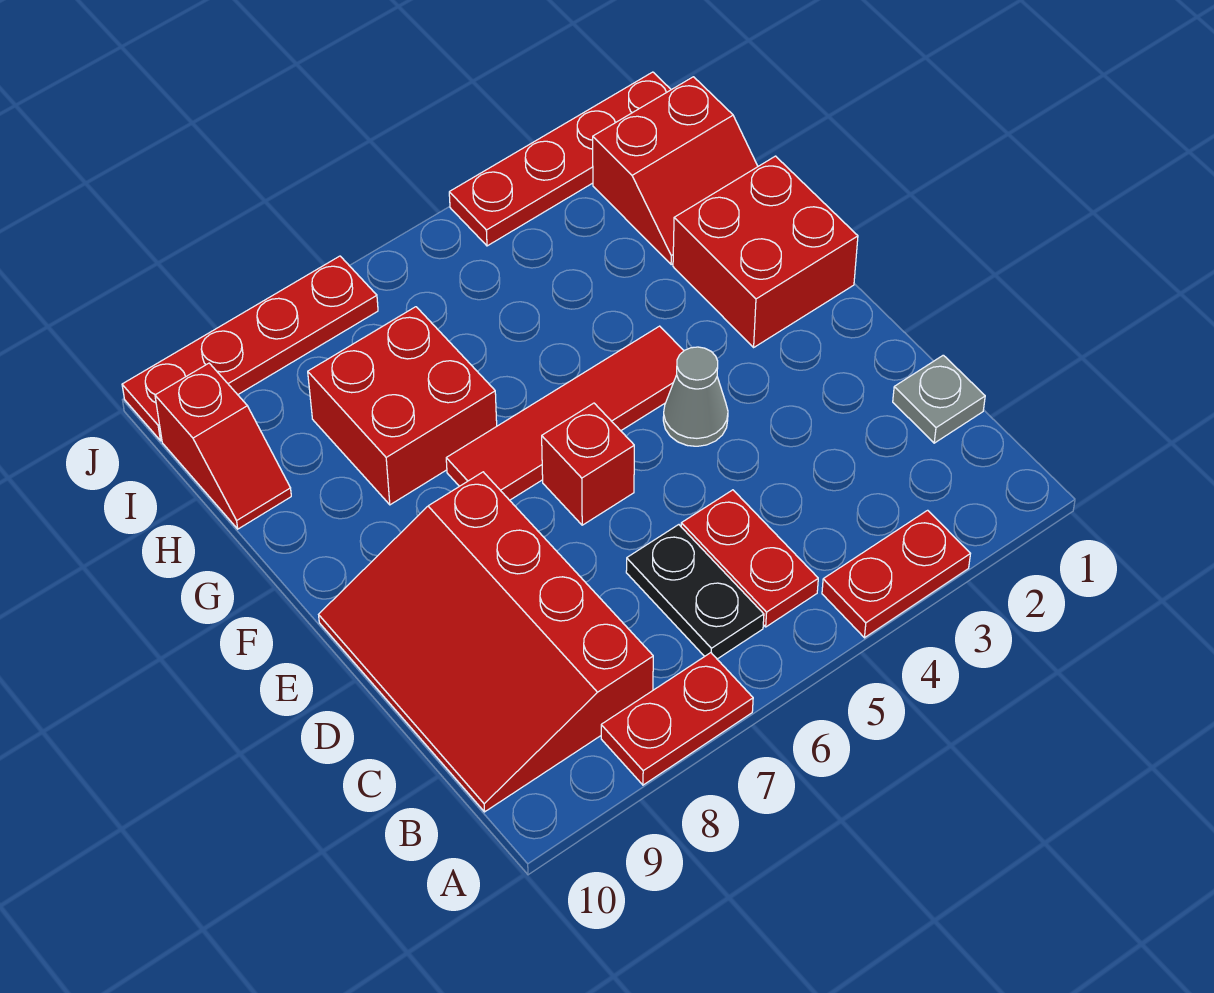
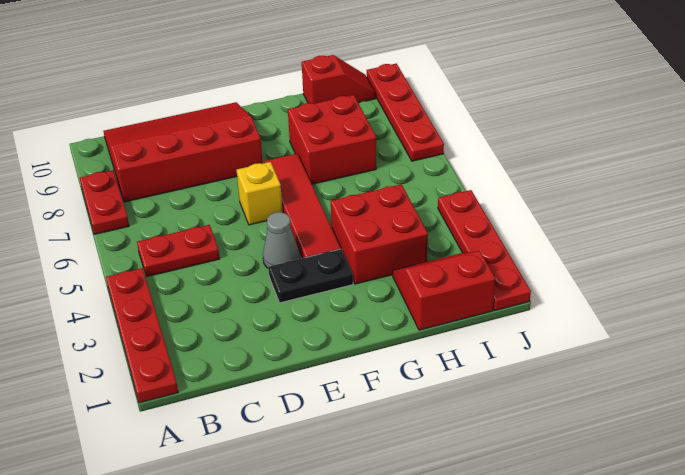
red plate A3:A4 level 1 -> red plate A1:A4 level 1
black plate B6:C6 level 1 -> black plate E3:F3 level 1
grey plate C1 level 1 -> none
red brick E6 level 1 -> yellow brick E6 level 1
red brick F1:G2 level 1 -> red brick G3:H4 level 1
red slope H1:I2 level 1 top I -> red slope H1:I2 level 1 top 1
red slope H10:I10 level 1 top I -> red slope H10:I10 level 1 top H

